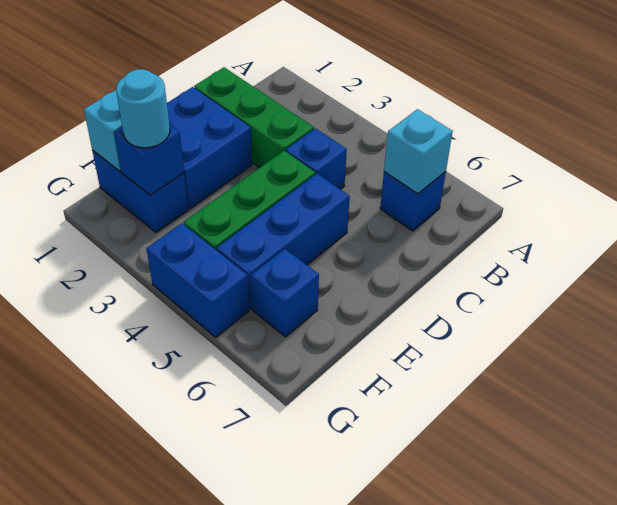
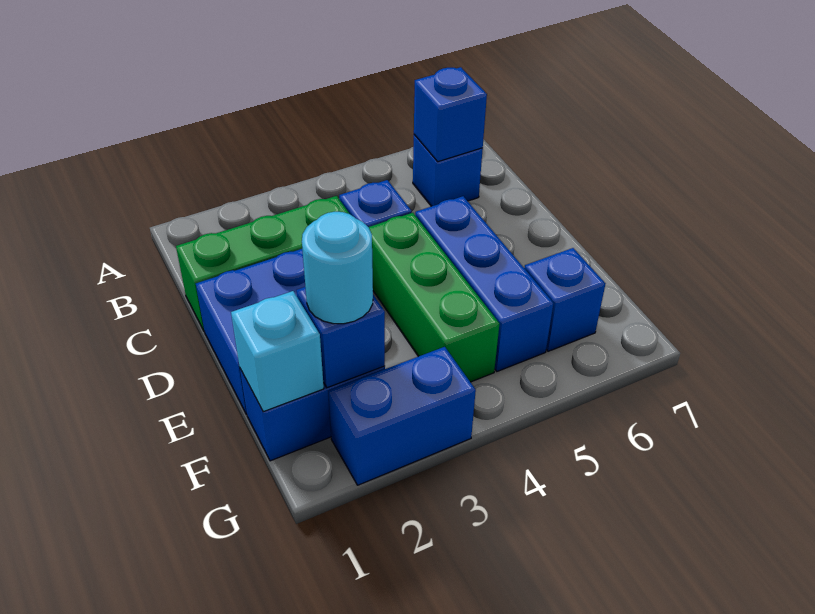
cyan brick B6 level 2 -> blue brick B6 level 2
blue brick G4:G5 level 1 -> blue brick G2:G3 level 1

